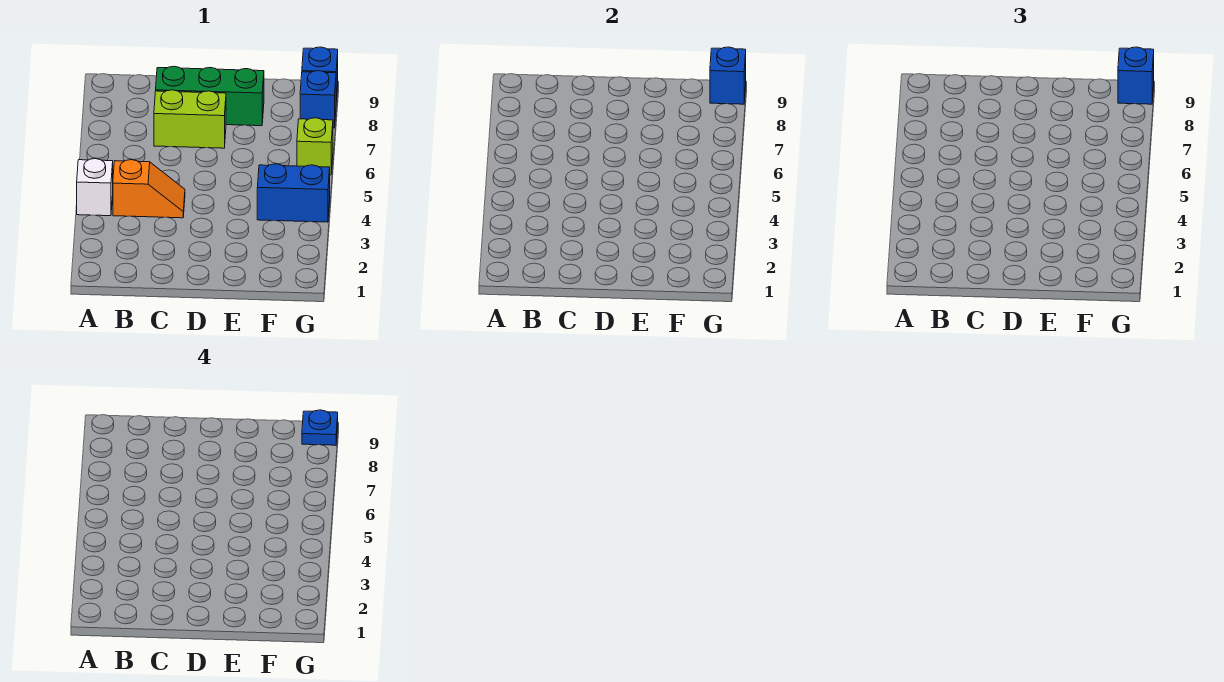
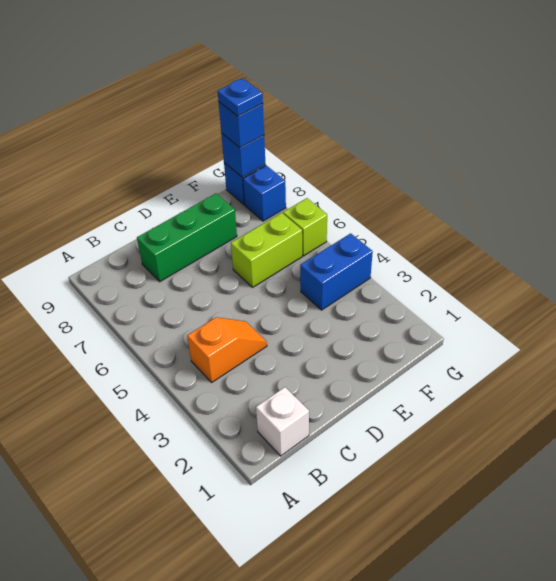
white brick A4 level 1 -> white brick B1 level 1
lime brick C7:D7 level 1 -> lime brick E6:F6 level 1

